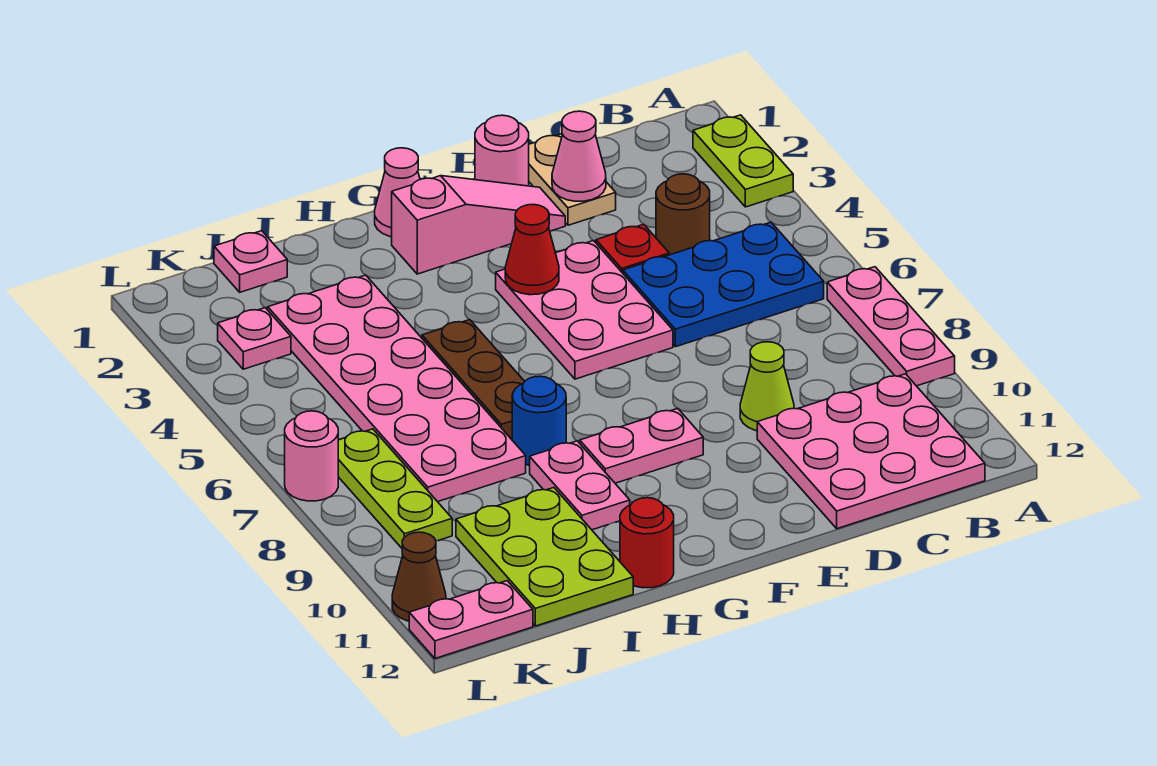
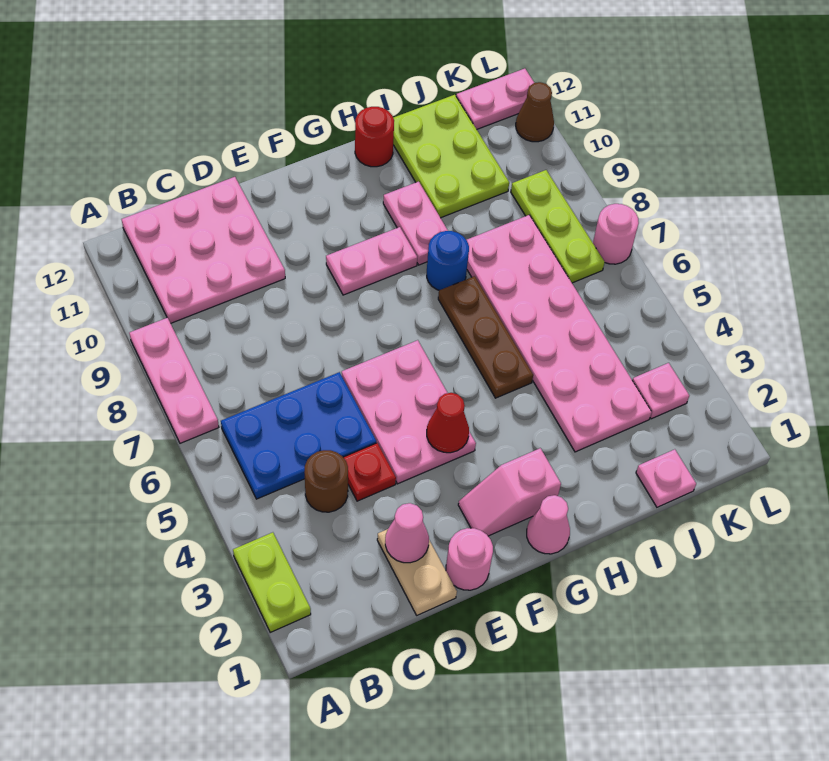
lime cone D9 level 1 -> none
pink slope E2:G2 level 1 top G -> pink slope F2:G2 level 1 top G

